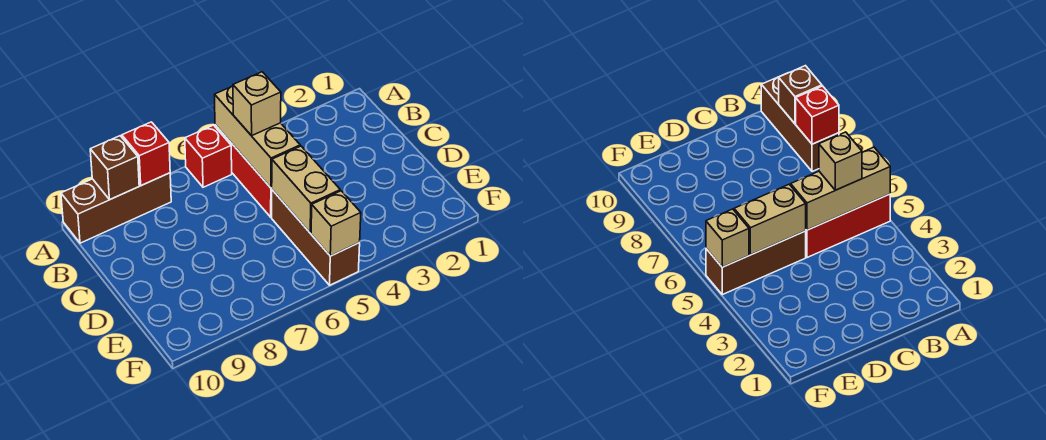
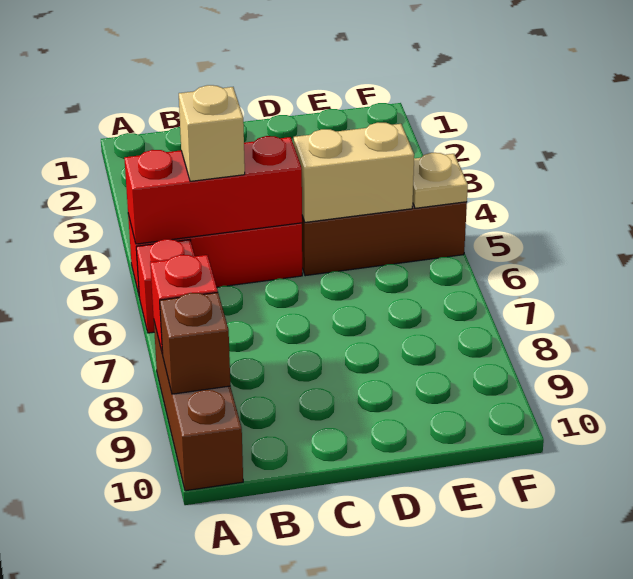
tan brick A5:C5 level 2 -> red brick A5:C5 level 2
tan brick F5 level 2 -> tan plate F5 level 2

